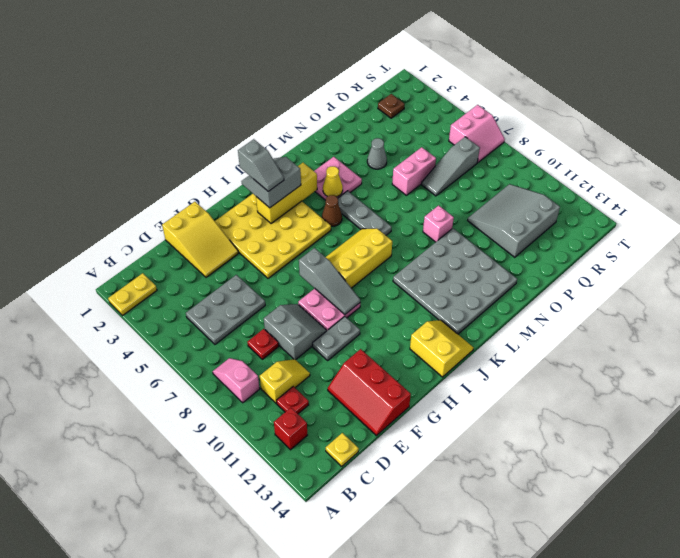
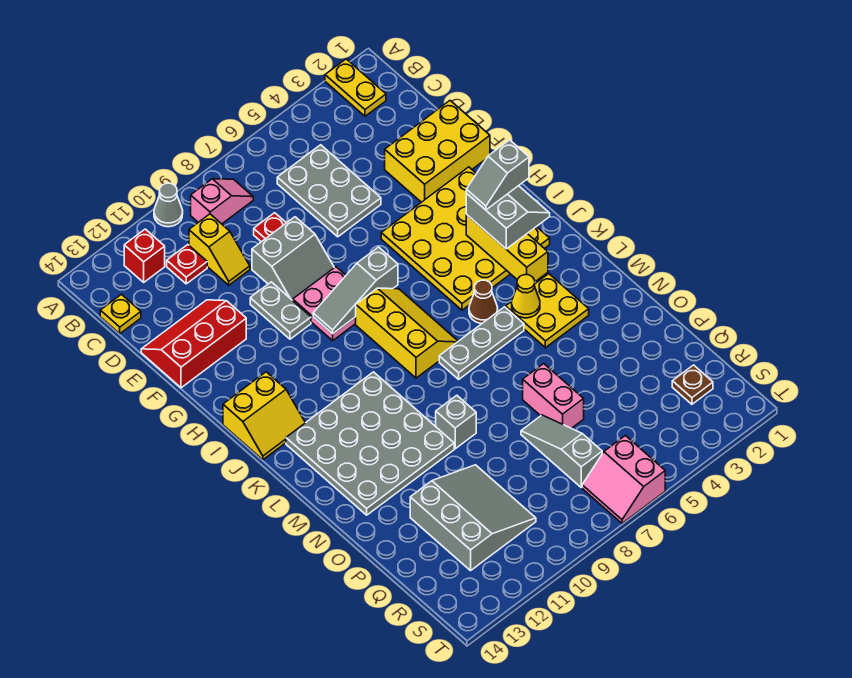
yellow slope E1:F3 level 1 top 1 -> yellow brick E1:F3 level 1
pink plate L3:M4 level 1 -> yellow plate L3:M4 level 1
pink brick N9 level 1 -> grey brick N9 level 1
grey cone O4 level 1 -> grey cone A10 level 1

